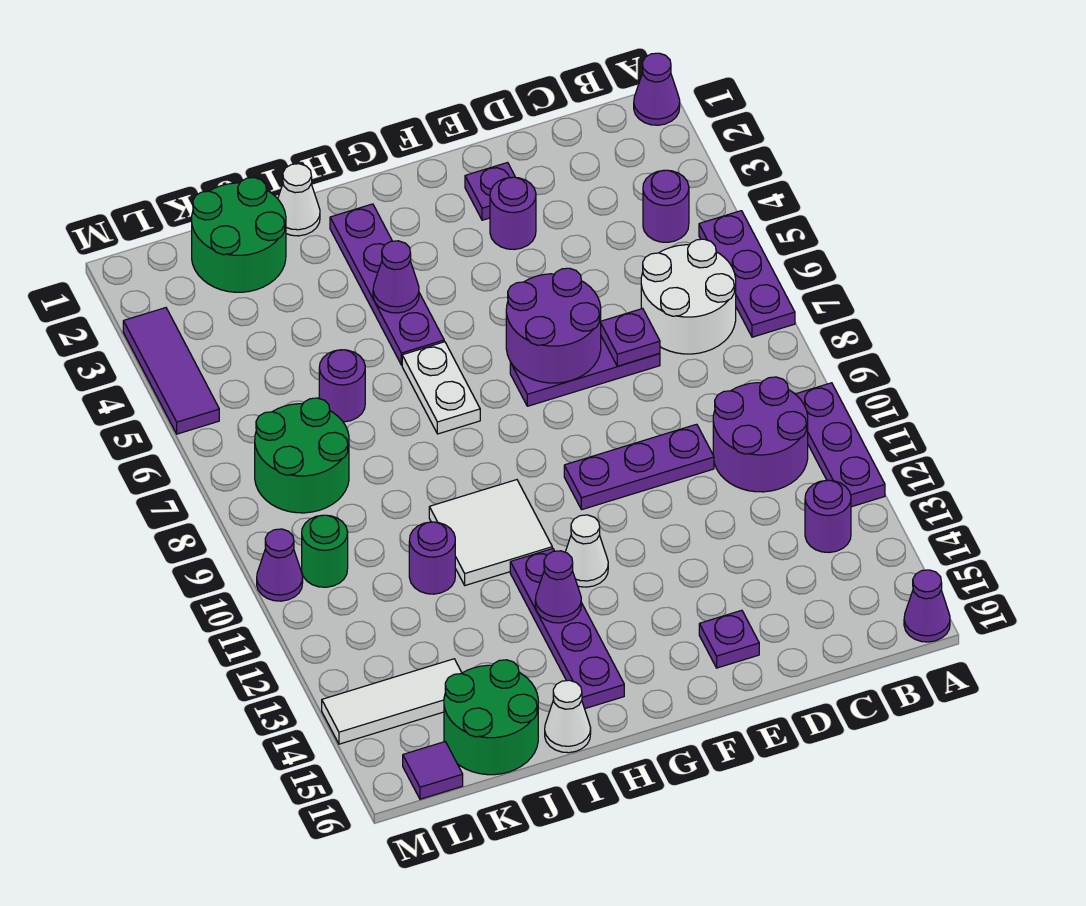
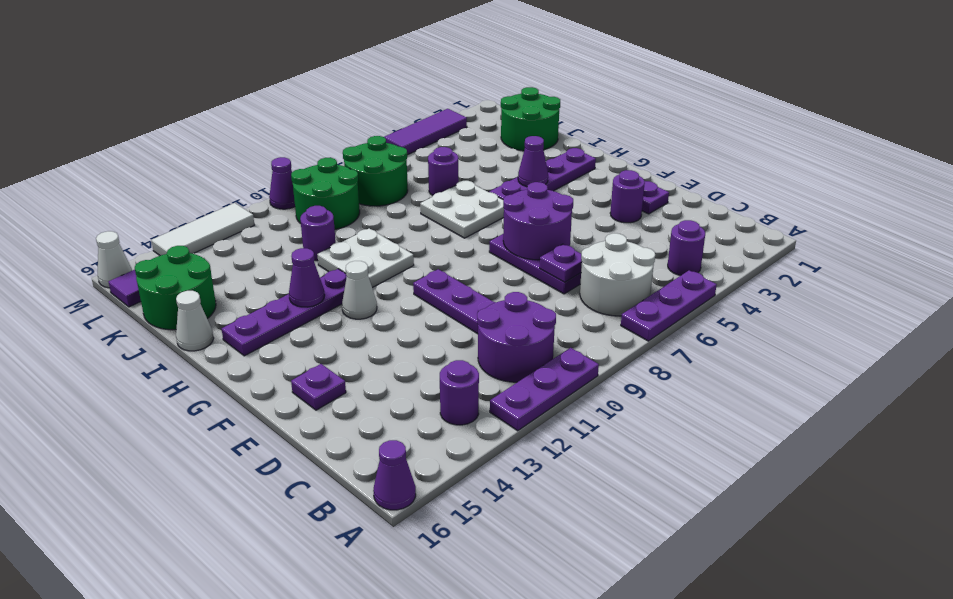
purple cone A1 level 1 -> none
white plate H6:H7 level 1 -> white plate H6:I7 level 1
white tile H10:I11 level 1 -> white plate H10:I11 level 1
white cone I1 level 1 -> white cone M16 level 1
white tile K14:M14 level 1 -> white tile M12:M14 level 1
green round brick L10 level 1 -> green round brick K9:L10 level 1

